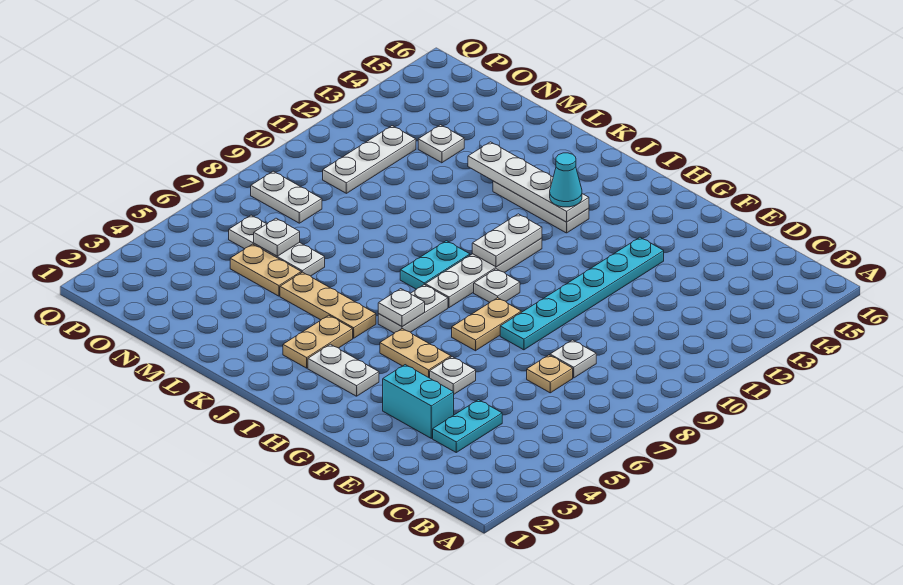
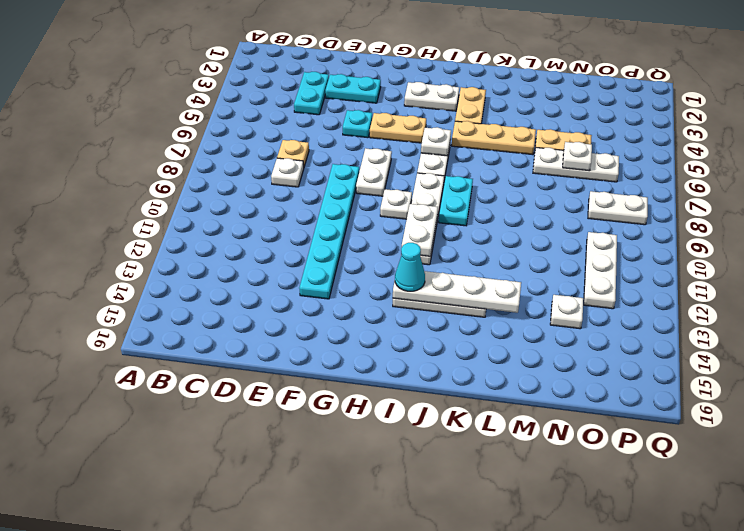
cyan brick E3:F3 level 1 -> cyan plate E3:F3 level 1
white plate F5 level 1 -> cyan plate F5 level 1
tan plate G7:G8 level 1 -> white plate G7:G8 level 1

